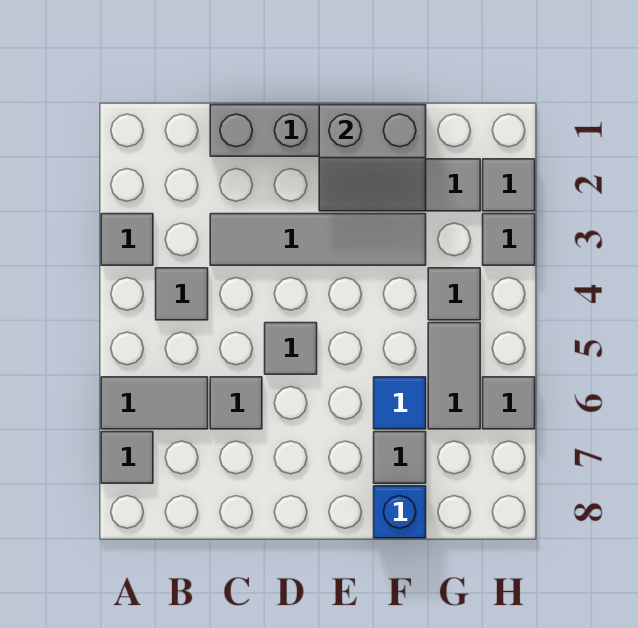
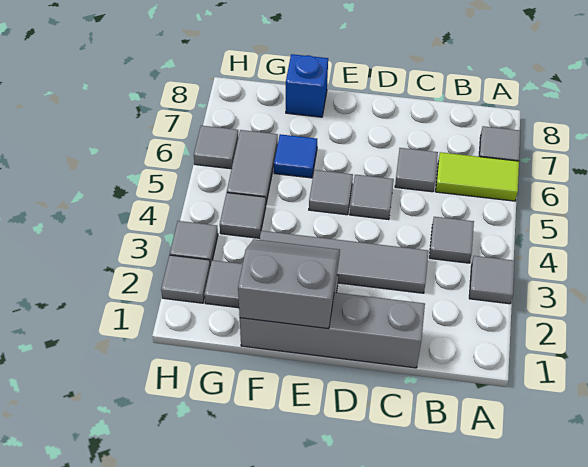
grey tile A6:B6 level 1 -> lime tile A6:B6 level 1
grey tile F7 level 1 -> grey tile E5 level 1

